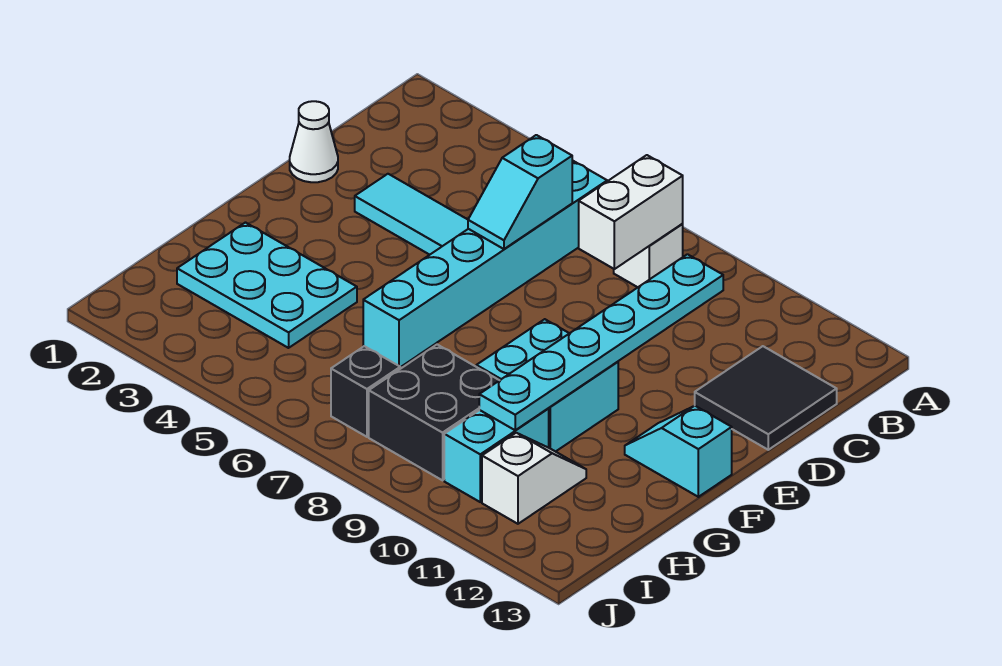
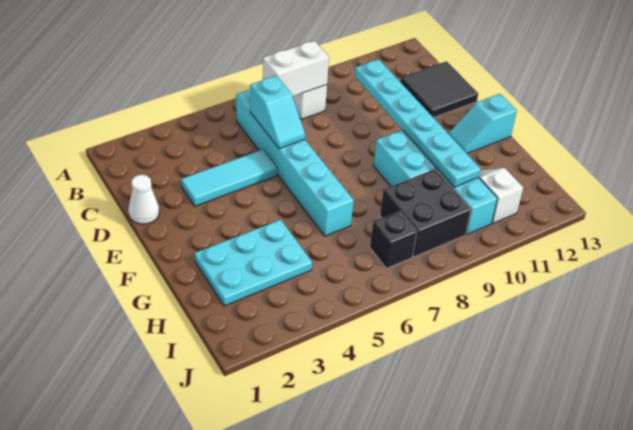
white brick B8:C8 level 2 -> white brick B7:B8 level 2

